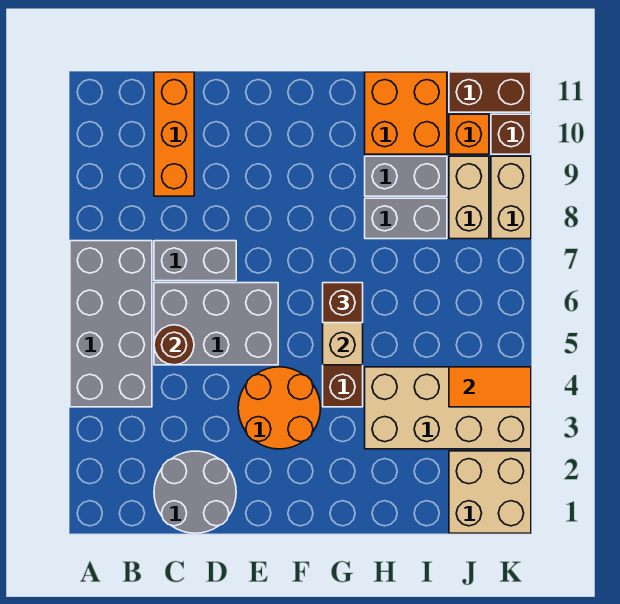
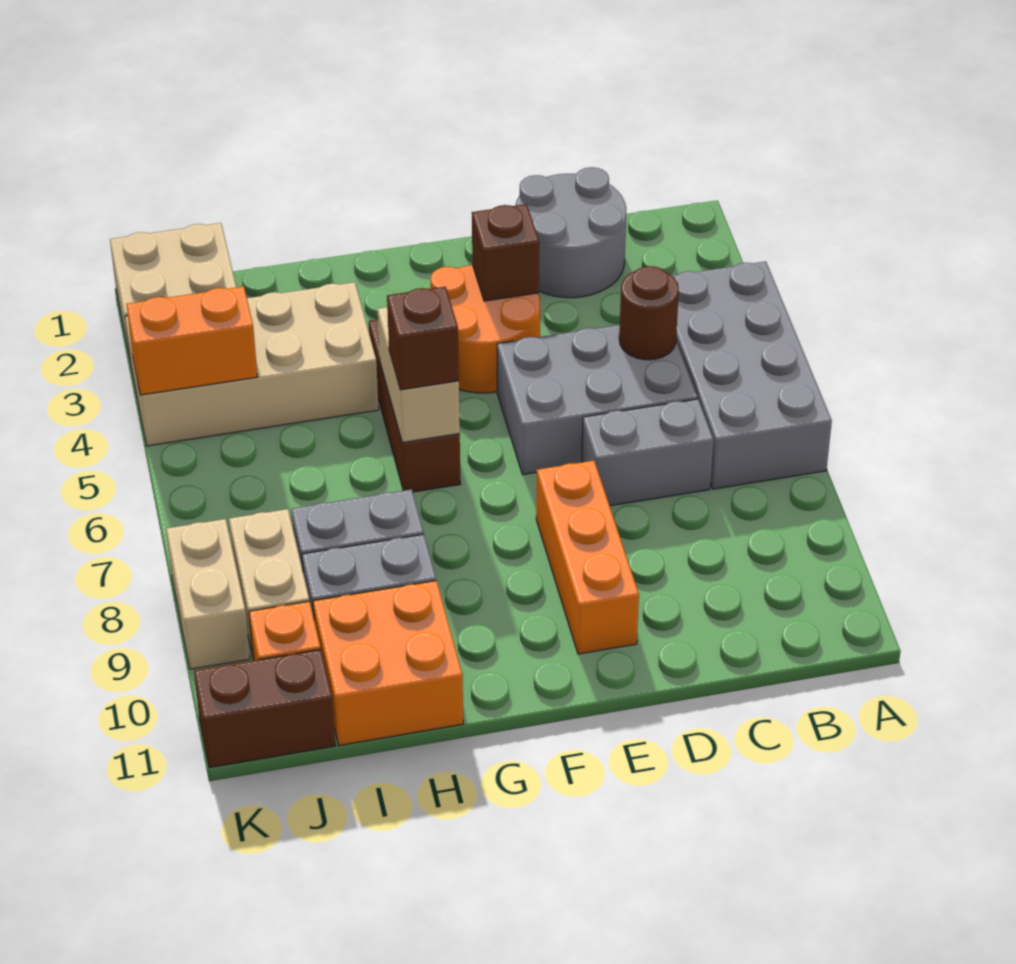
orange brick C9:C11 level 1 -> orange brick E8:E10 level 1
orange tile J4:K4 level 2 -> orange brick J4:K4 level 2
brown brick K10 level 1 -> brown brick E3 level 2

